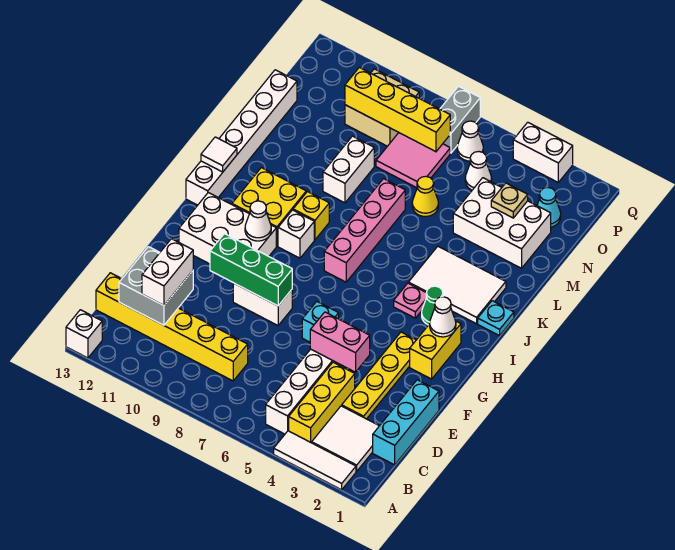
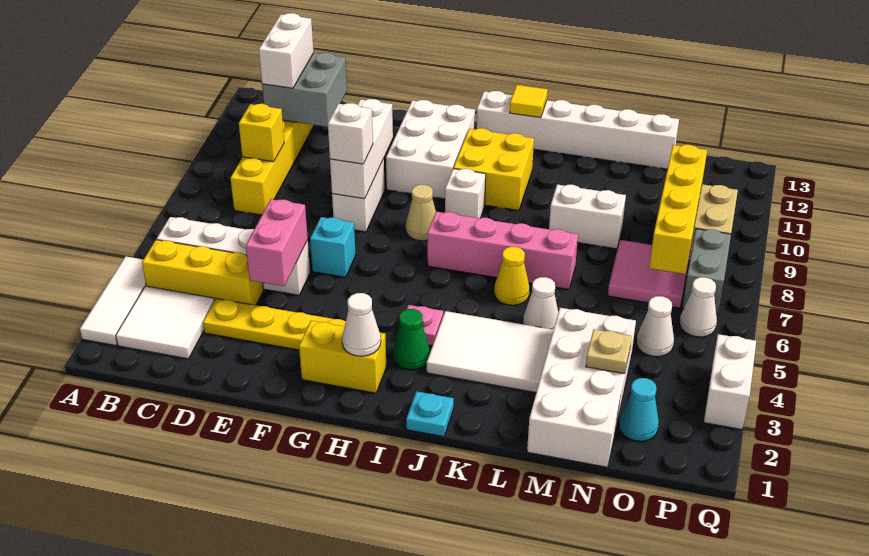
white brick A13 level 1 -> white brick F8 level 3
cyan brick C1:E1 level 1 -> none
white brick C11:D11 level 3 -> white brick C11:C12 level 3
green brick F8:F10 level 2 -> white brick F8:F10 level 2
none -> tan cone H8 level 1
white cone H10 level 2 -> white cone L5 level 1
white tile J2:K4 level 1 -> white tile J3:L4 level 1
yellow brick J9 level 1 -> yellow brick C9 level 2
white tile J13 level 2 -> yellow tile J13 level 2
white brick M2:N4 level 1 -> white brick M1:N4 level 1
yellow cone M6 level 1 -> yellow cone K6 level 1
grey brick P7:Q7 level 1 -> grey brick P7:P8 level 1

